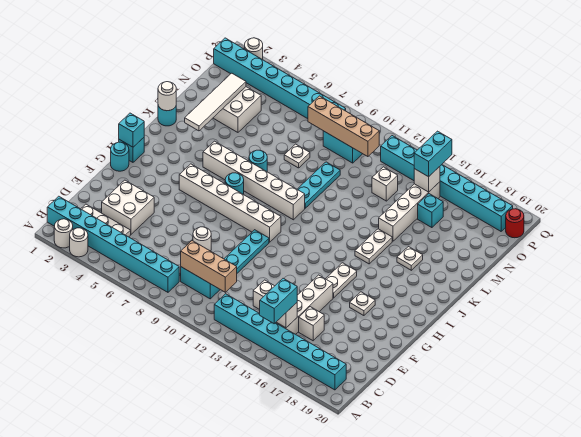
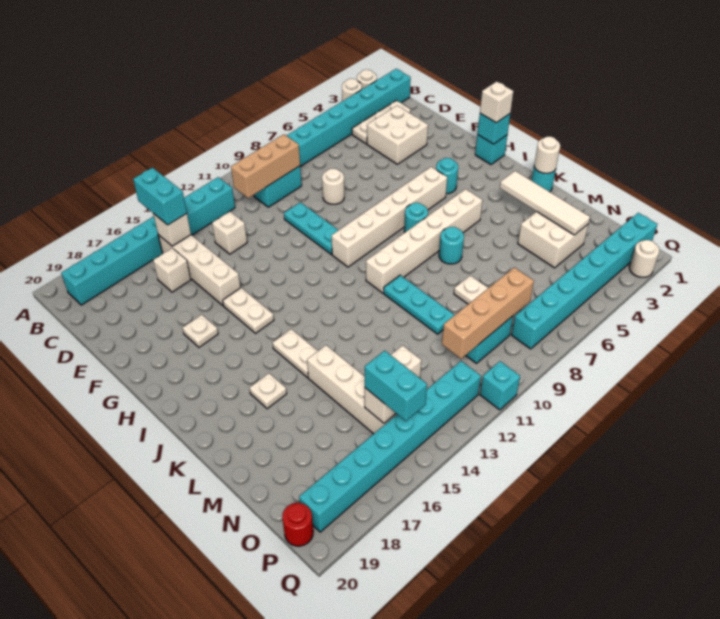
cyan round brick G1 level 1 -> cyan round brick H4 level 1
none -> white brick H1 level 3
cyan brick N16 level 1 -> cyan brick Q11 level 1

